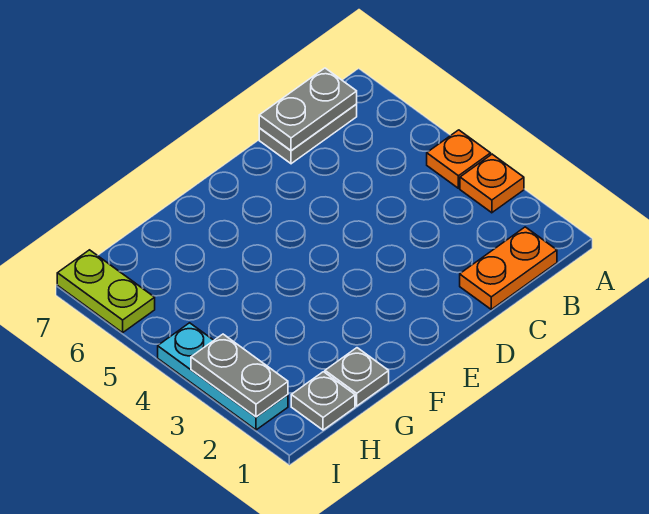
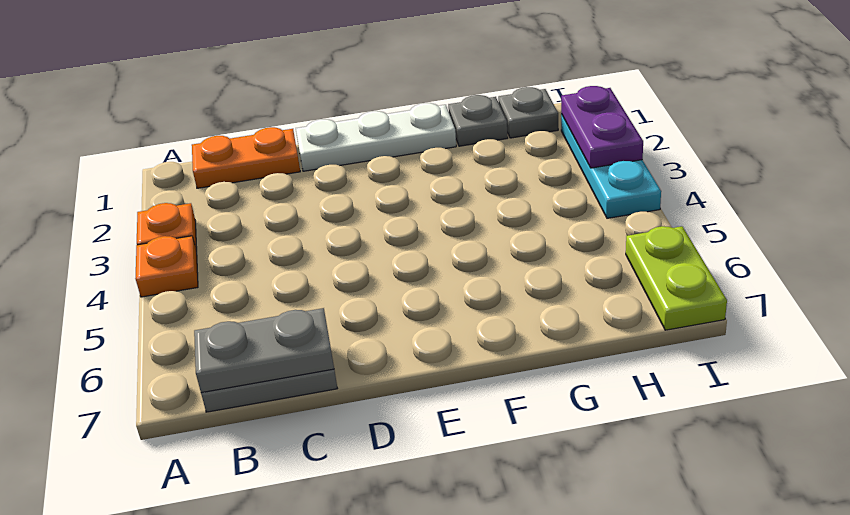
none -> white plate D1:F1 level 1
grey plate I2:I3 level 2 -> purple plate I2:I3 level 2

